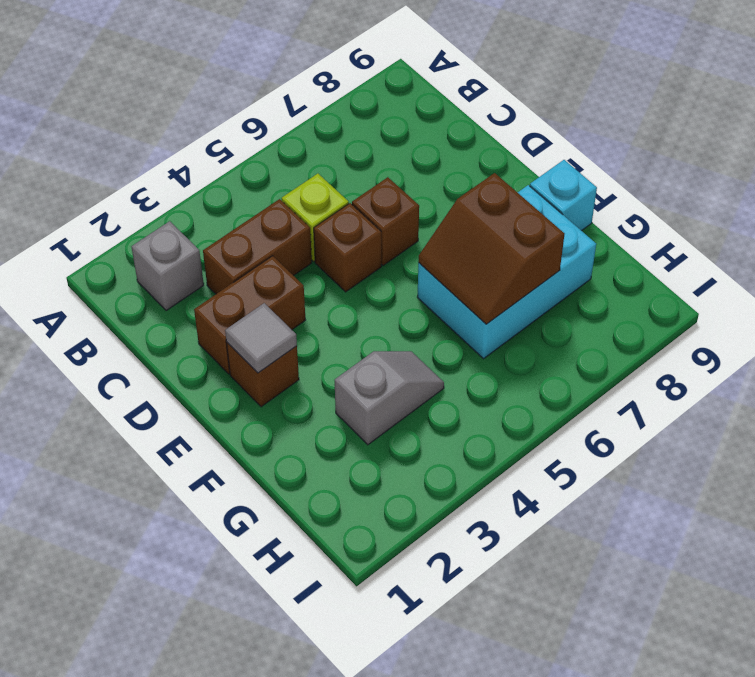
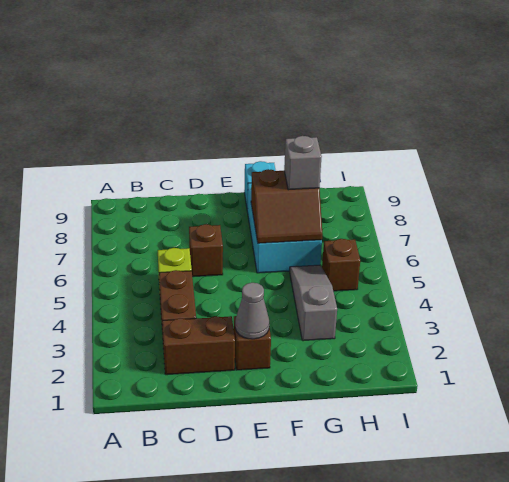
grey brick B2 level 1 -> grey brick G7 level 3
brown brick D2:D3 level 1 -> brown brick C2:D2 level 1
brown brick D5 level 1 -> brown brick H5 level 1
grey tile E2 level 2 -> grey cone E2 level 2
grey slope G3:G4 level 1 top 3 -> grey slope G3:G5 level 1 top 3

